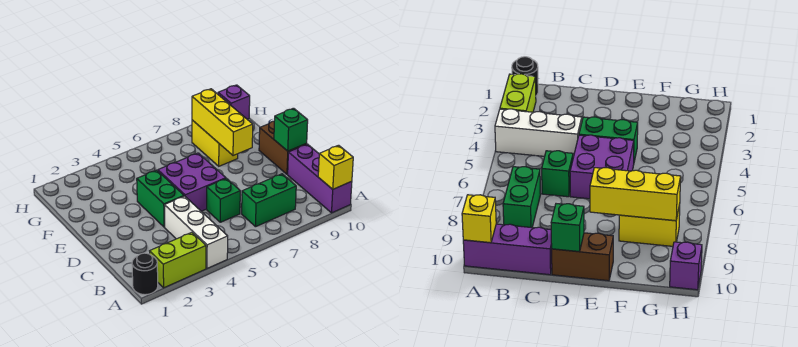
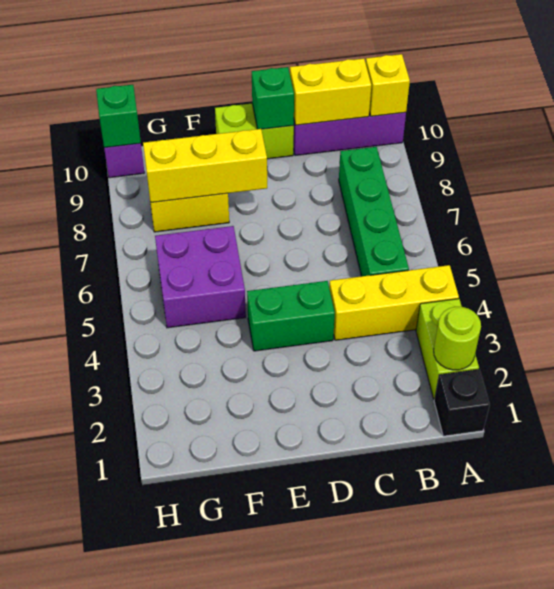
black round brick A1 level 1 -> black brick A1 level 1
none -> lime round brick A2 level 2
white brick A4:C4 level 1 -> yellow brick A4:C4 level 1
green brick B7:B8 level 1 -> green brick B5:B8 level 1
none -> yellow brick B10:C10 level 2
green brick C6 level 1 -> green brick H10 level 2
purple brick D5:E6 level 1 -> purple brick F5:G6 level 1
brown brick D10:E10 level 1 -> lime brick D10:E10 level 1

